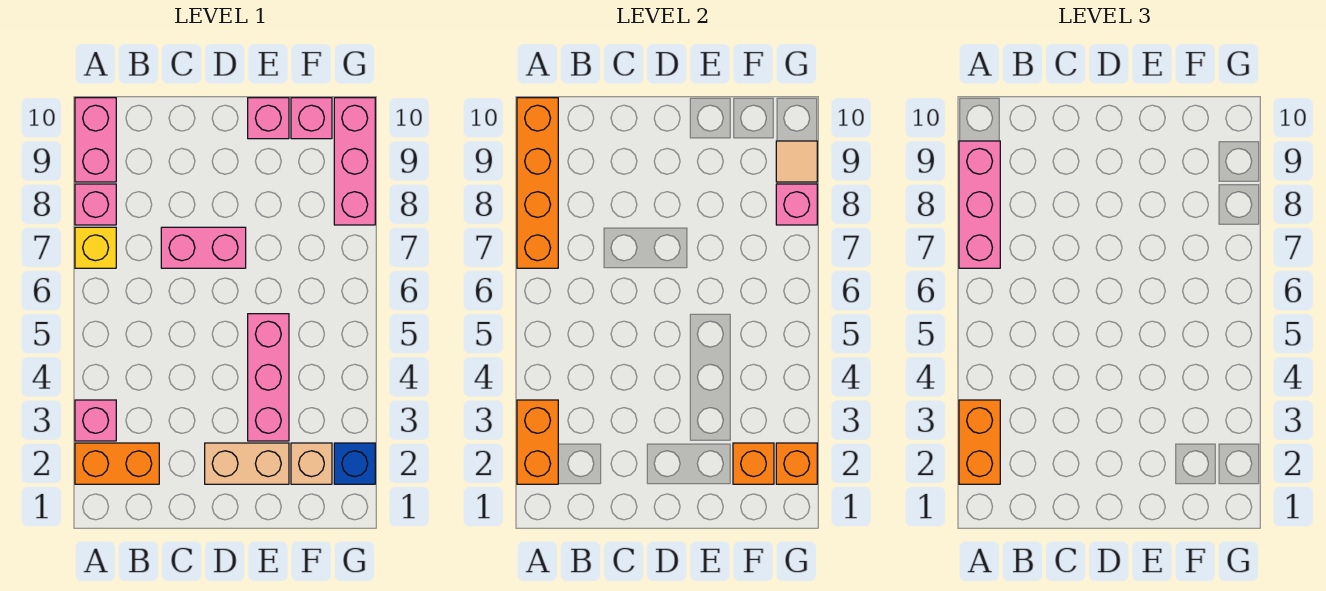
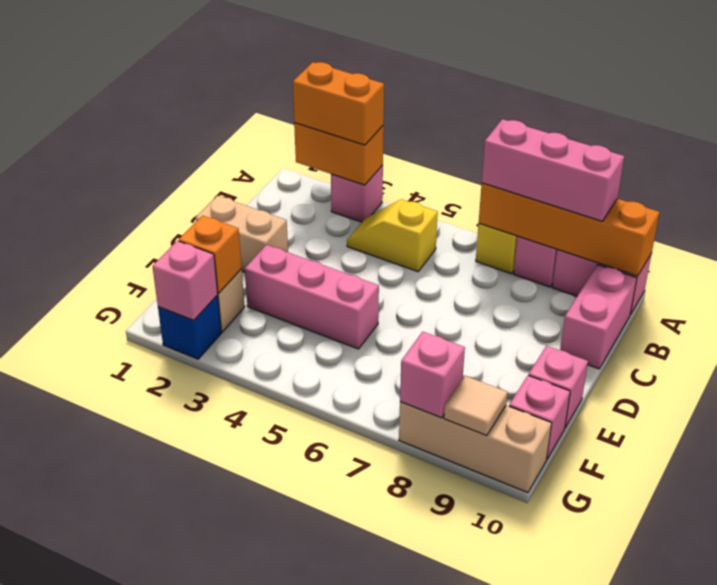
orange brick A2:B2 level 1 -> none
none -> yellow slope B4:B5 level 1 top 5
pink brick C7:D7 level 1 -> pink brick B10:C10 level 1
tan brick D2:E2 level 1 -> tan brick D1:D2 level 1
orange brick G2 level 2 -> pink brick G2 level 2
pink brick G8:G10 level 1 -> tan brick G8:G10 level 1

